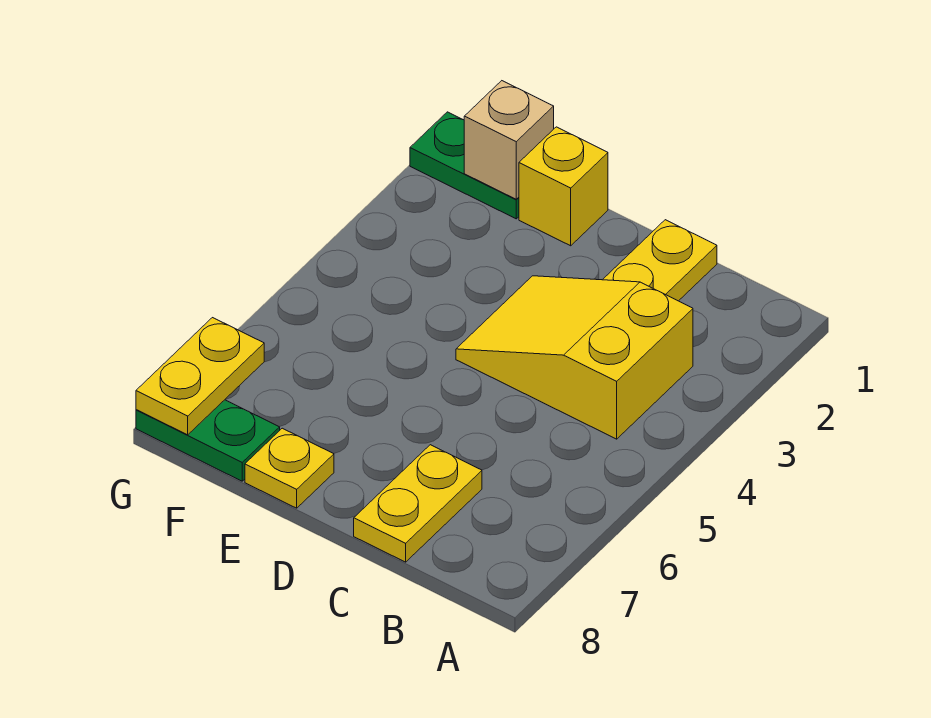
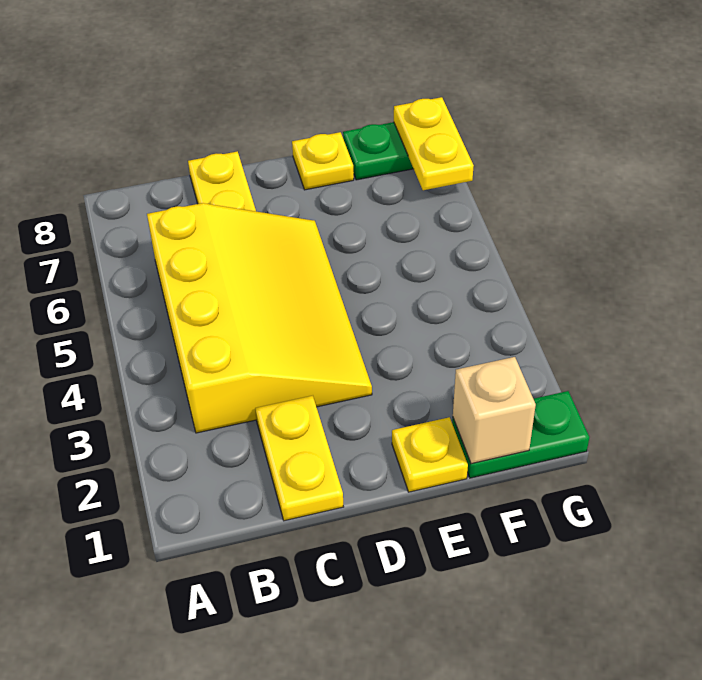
yellow slope B3:D4 level 1 top B -> yellow slope B3:D6 level 1 top B
yellow brick E1 level 1 -> yellow plate E1 level 1

